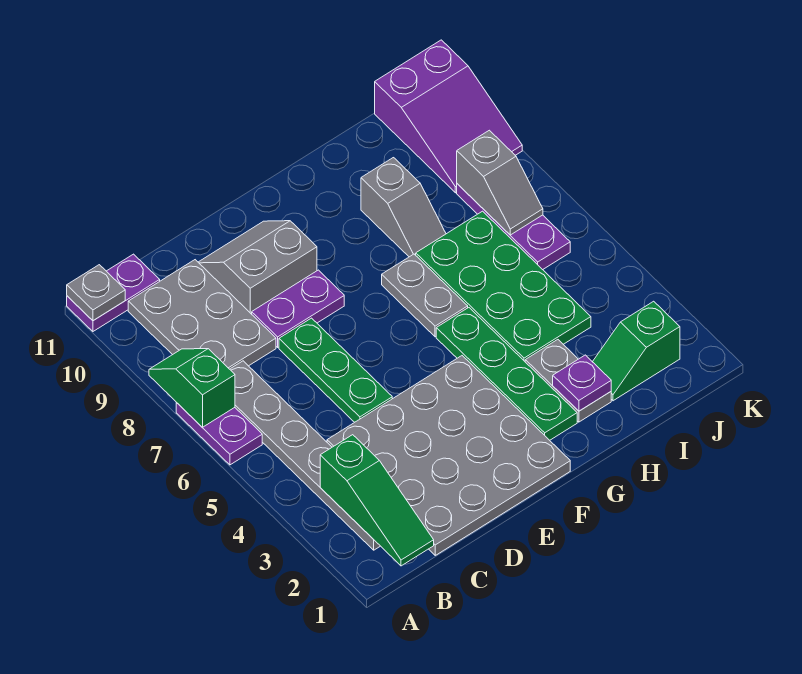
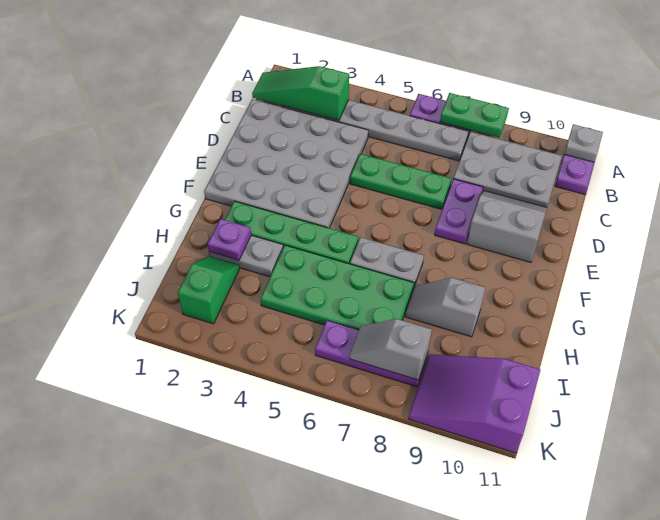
green slope A7:A8 level 2 top 7 -> green plate A7:A8 level 2
grey slope D9:E10 level 1 top 9 -> grey slope D9:E10 level 1 top E

